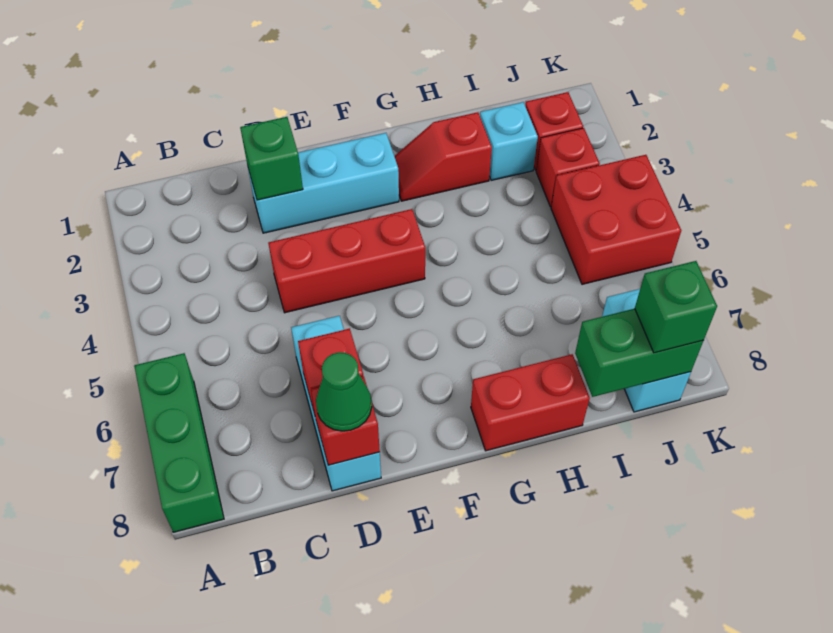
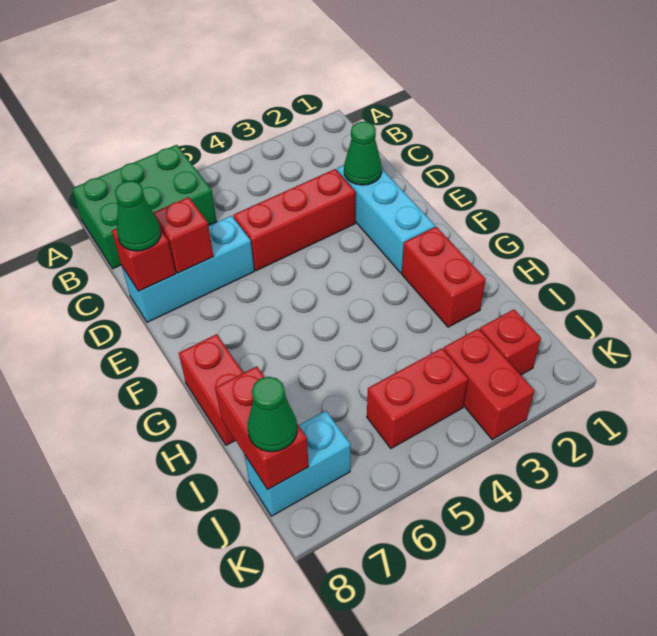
green brick A6:A8 level 1 -> green brick A6:B8 level 1
green brick D2 level 2 -> green cone D2 level 2
red brick D4:F4 level 1 -> red brick D3:D5 level 1
red slope G2:H2 level 1 top H -> red brick G2:H2 level 1
cyan brick I2 level 1 -> none
green brick I8:J8 level 2 -> red brick I8:J8 level 2
red brick J3 level 1 -> red brick J3:K3 level 1
red brick J4:K5 level 1 -> red brick J4:J5 level 1
green brick J8 level 3 -> green cone J8 level 3

